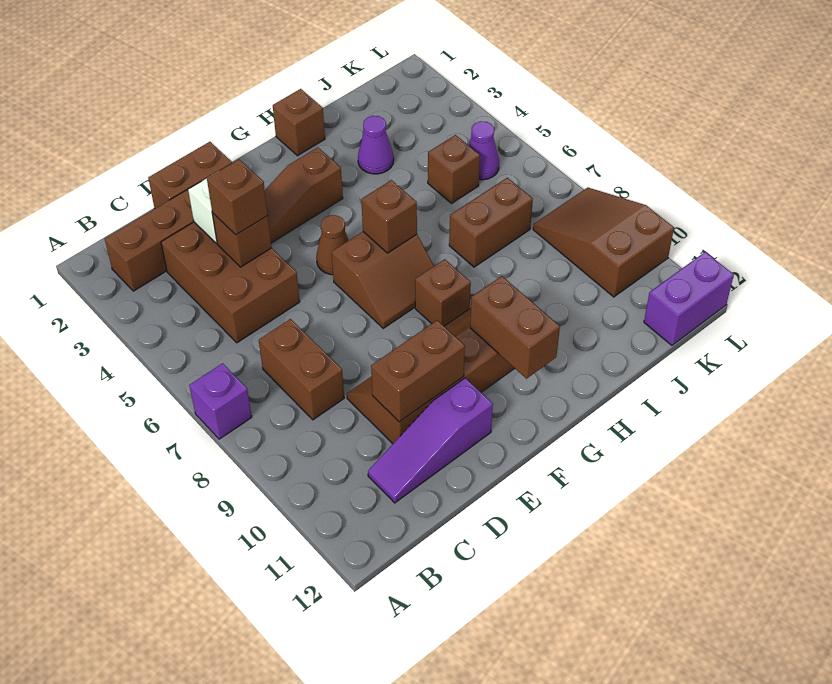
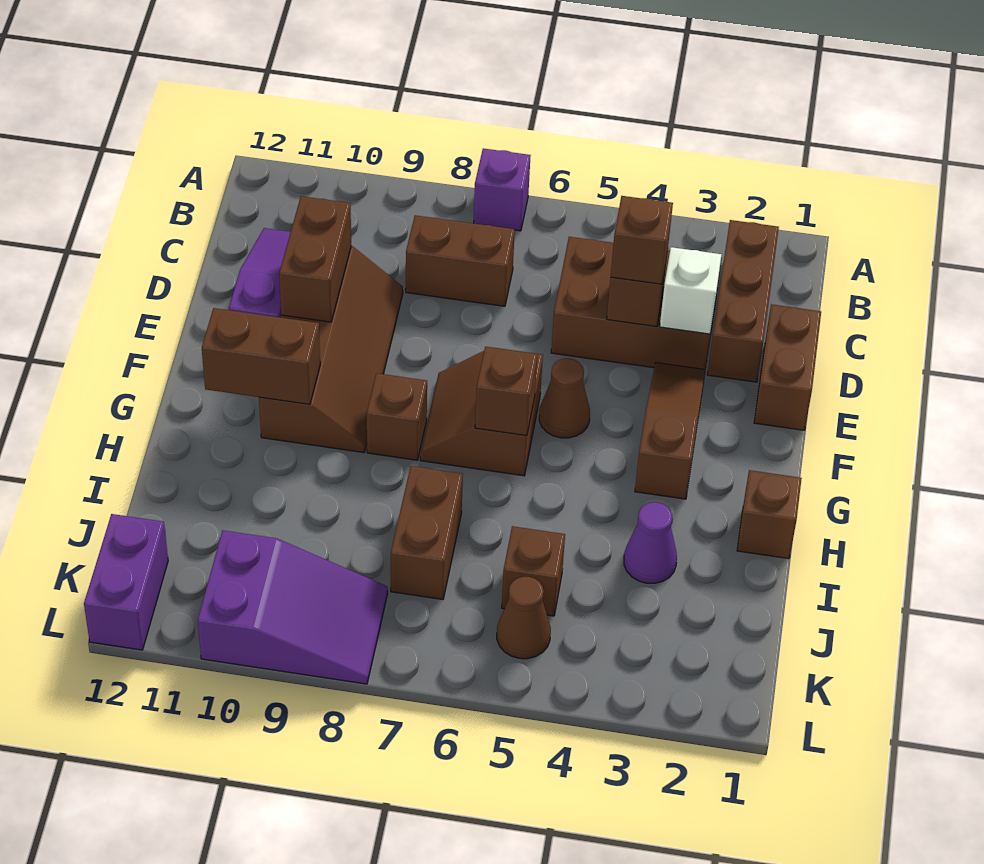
purple cone K5 level 1 -> brown cone K5 level 1
brown slope K8:L10 level 1 top 10 -> purple slope K8:L10 level 1 top 10

